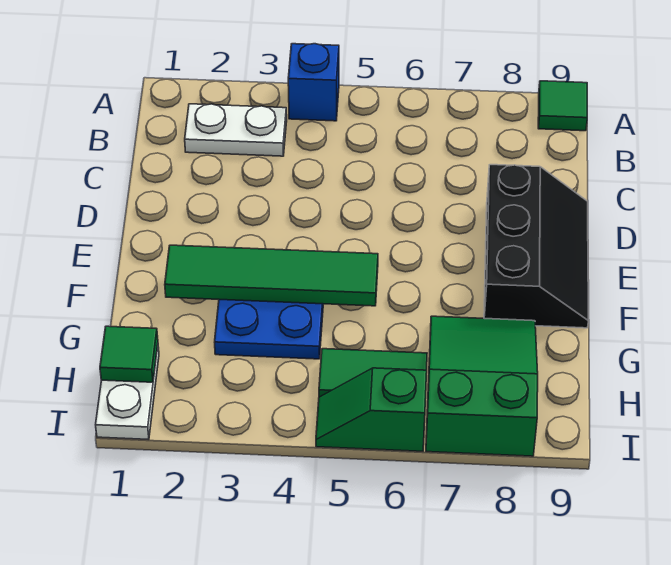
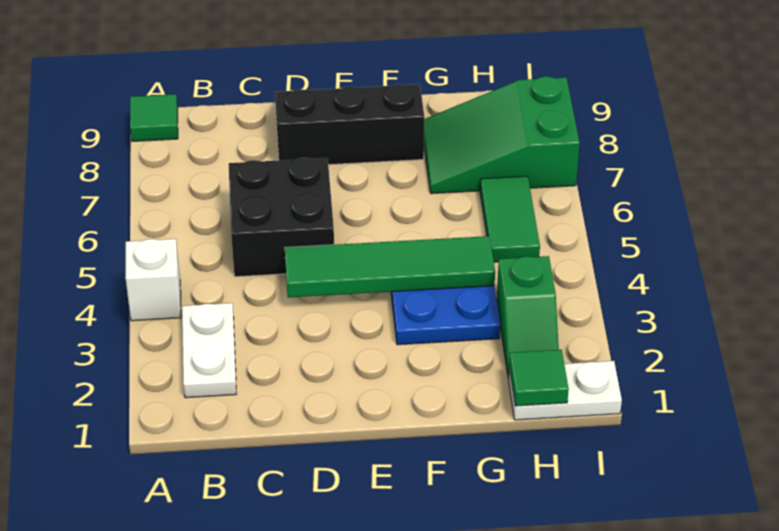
blue brick A4 level 1 -> white brick A4 level 1
none -> black brick C5:D6 level 1
green tile F2:F5 level 2 -> green tile D4:G4 level 2
green slope I5:I6 level 1 top 6 -> green slope H2:H3 level 1 top 3

